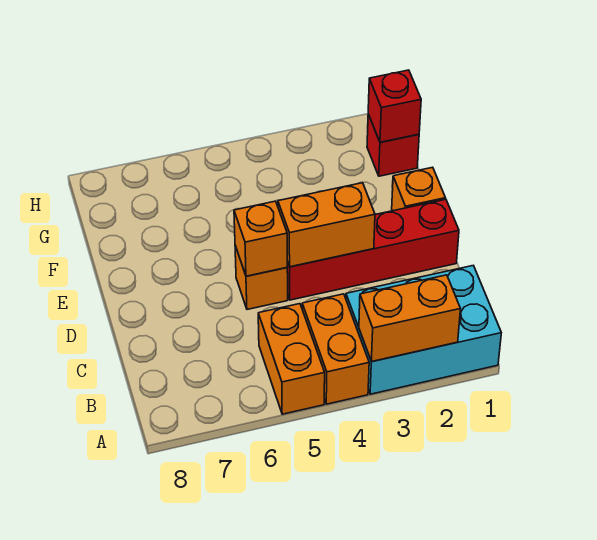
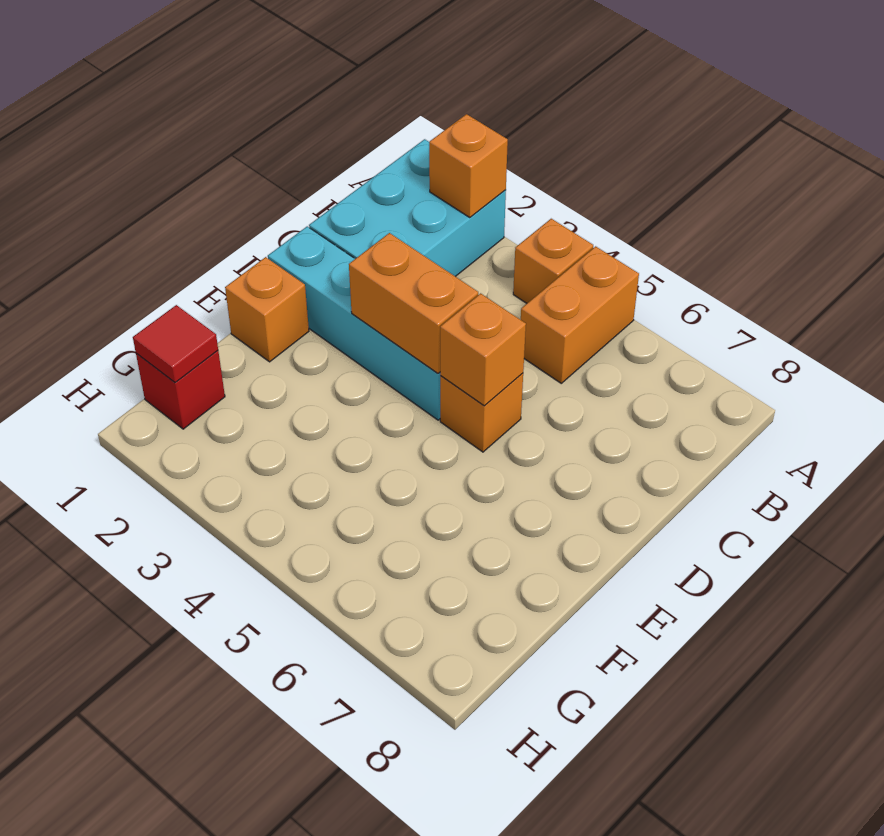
cyan brick A1:B3 level 1 -> cyan brick A1:C2 level 1
orange brick A2:A3 level 2 -> orange brick A2 level 2
orange brick A4:B4 level 1 -> orange brick A4 level 1
red brick D1:D4 level 1 -> cyan brick D1:D4 level 1
red brick G1 level 2 -> red tile G1 level 2

